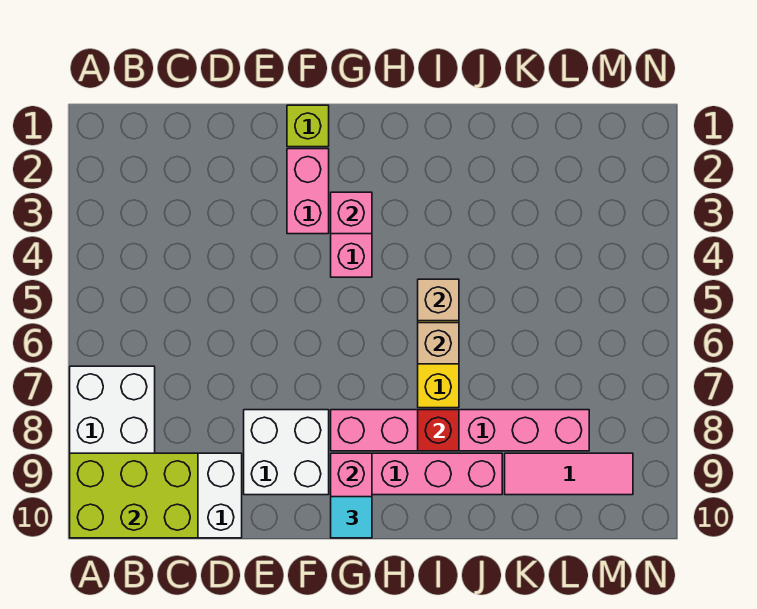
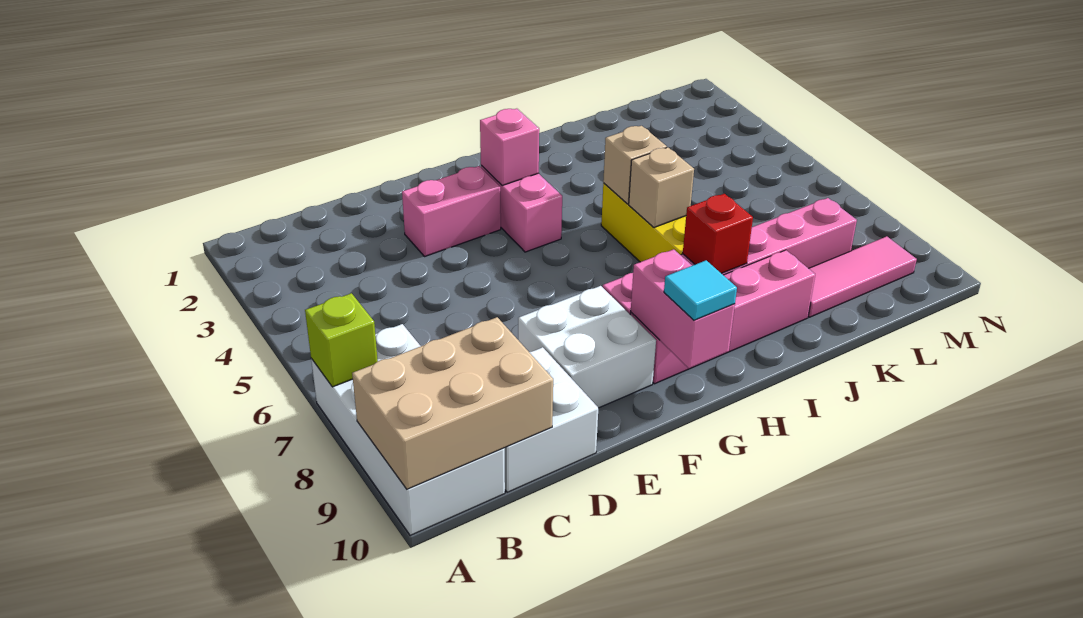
lime brick A9:C10 level 2 -> tan brick A9:C10 level 2
lime brick F1 level 1 -> lime brick A7 level 2
pink brick F2:F3 level 1 -> pink brick E3:F3 level 1

